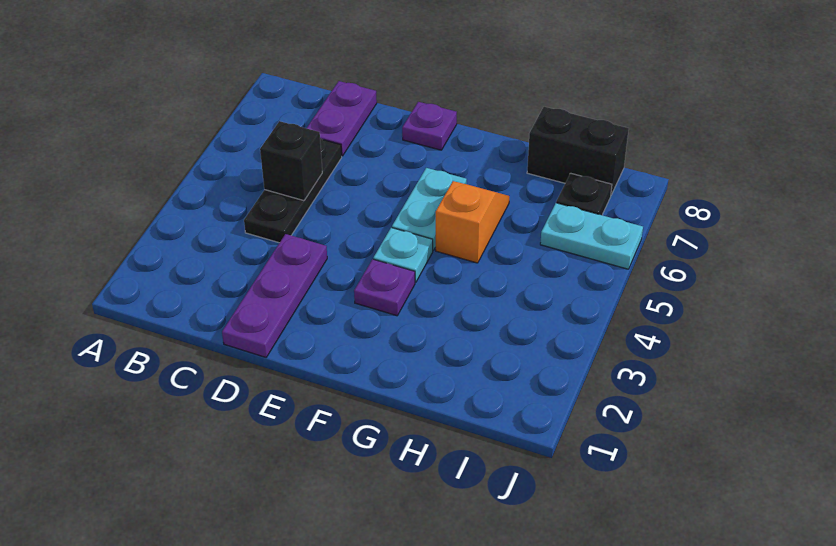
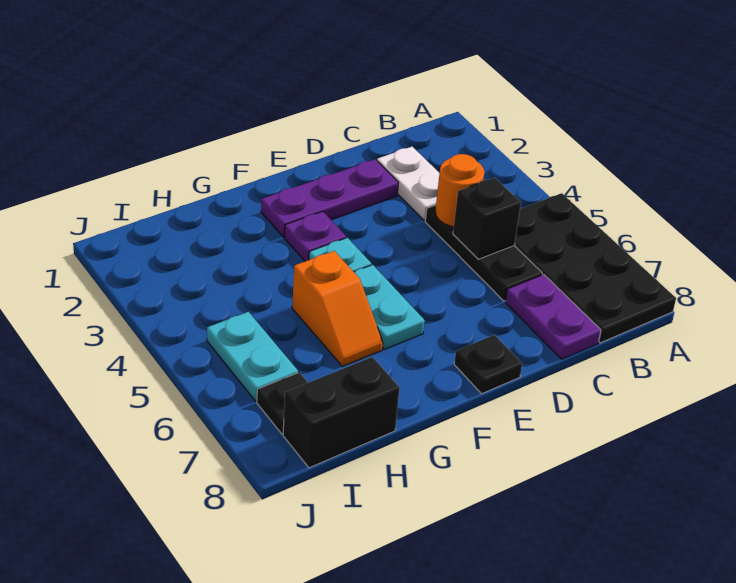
none -> black plate A5:B8 level 1
none -> white plate C2:C3 level 1
none -> orange round brick C4 level 2
purple plate D1:D3 level 1 -> purple plate D2:F2 level 1
purple plate E8 level 1 -> black plate E8 level 1
cyan plate I6:J6 level 1 -> cyan plate I5:I6 level 1

